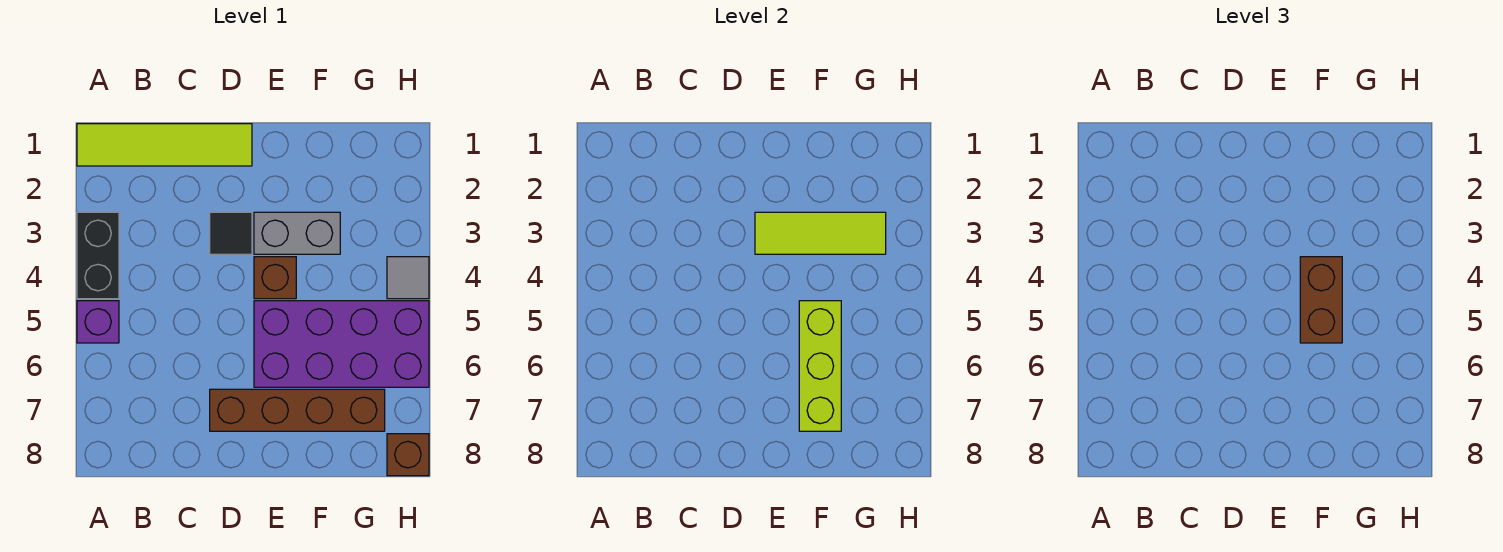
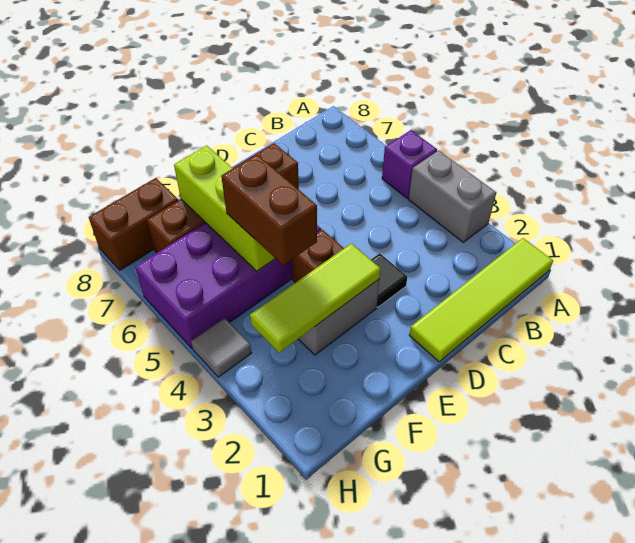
black brick A3:A4 level 1 -> grey brick A3:A4 level 1
brown brick H8 level 1 -> brown brick G8:H8 level 1

